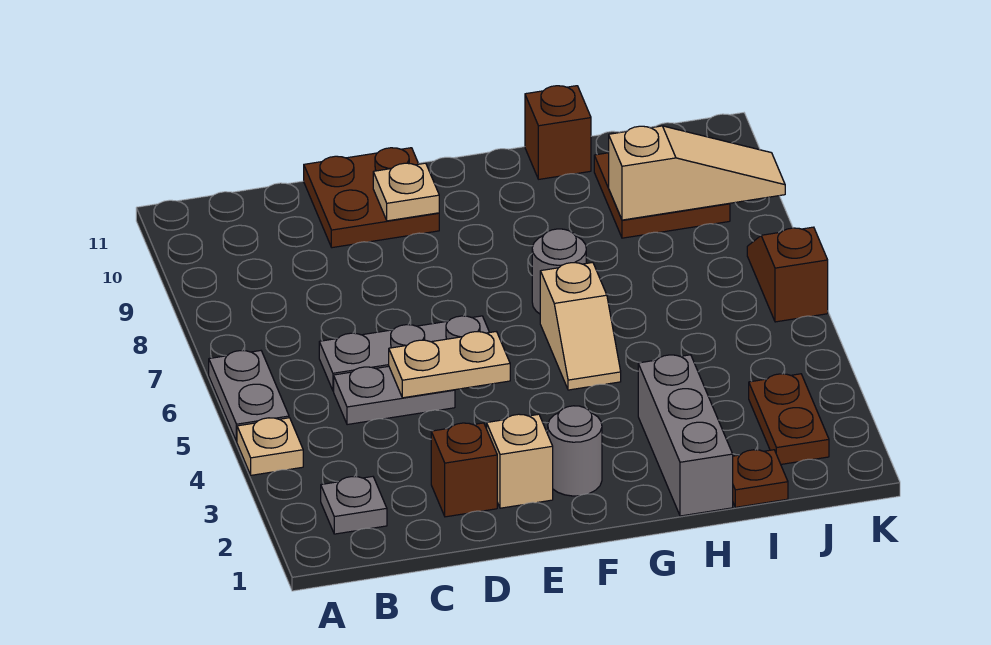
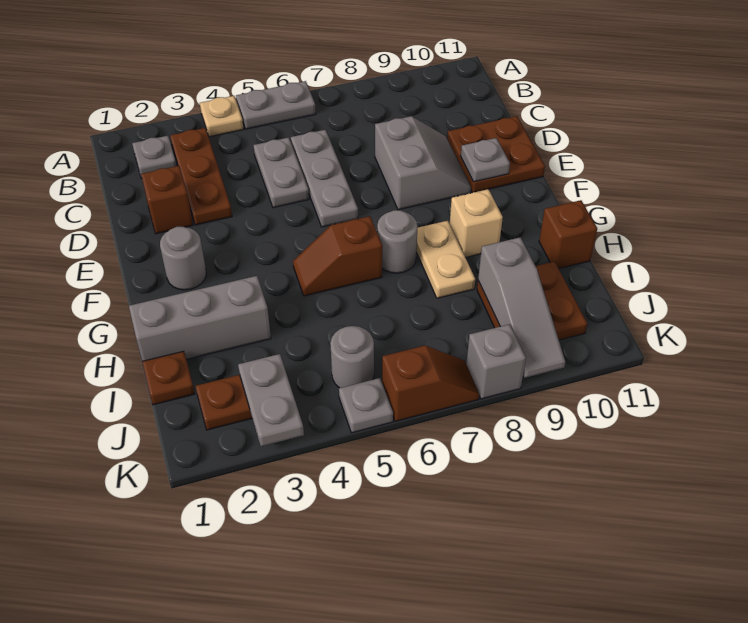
none -> brown plate B3:D3 level 1
tan plate D5:E5 level 2 -> tan plate G8:H8 level 1
none -> grey slope D8:E9 level 1 top 8
tan brick E2 level 1 -> tan brick G9 level 1
tan plate E10 level 2 -> grey plate E10 level 2
tan slope G5:G6 level 1 top 6 -> brown slope G5:G6 level 1 top 6
tan slope I9:K9 level 2 top I -> grey slope I9:K9 level 2 top I
none -> grey plate J3:K3 level 2
none -> grey round brick J5 level 1
none -> grey plate K5 level 1
none -> grey brick K8 level 1

